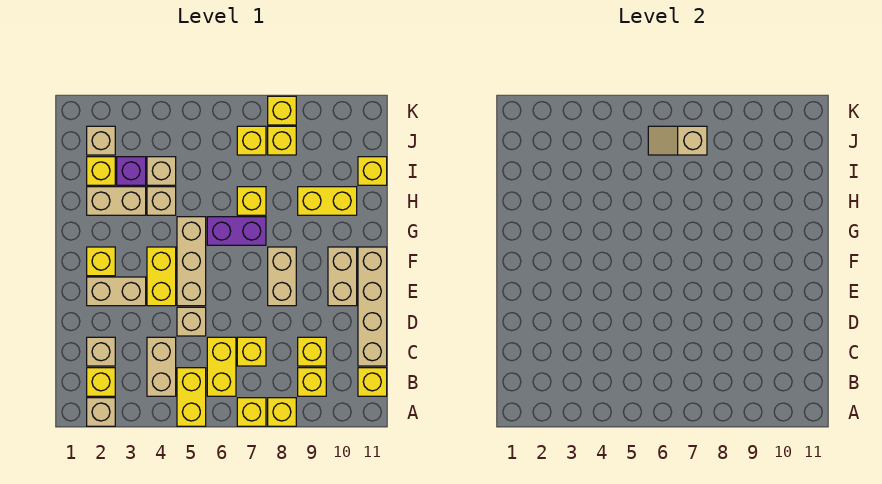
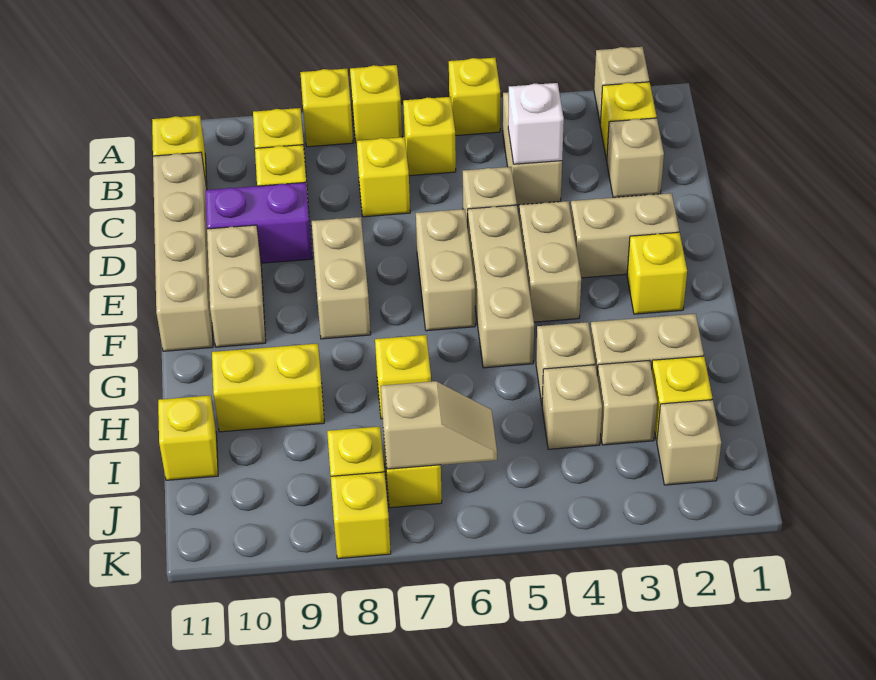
yellow brick A5:B5 level 1 -> yellow brick A5 level 1
yellow brick B6:C6 level 1 -> yellow brick B6 level 1
none -> white brick C4 level 2
yellow brick E4:F4 level 1 -> tan brick E4:F4 level 1
none -> tan brick E6:F6 level 1
purple brick G6:G7 level 1 -> purple brick D9:D10 level 1
purple brick I3 level 1 -> tan brick I3 level 1

